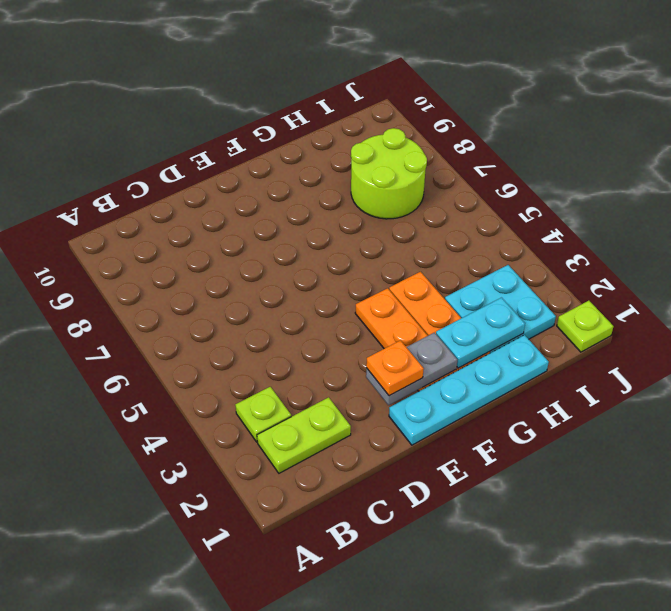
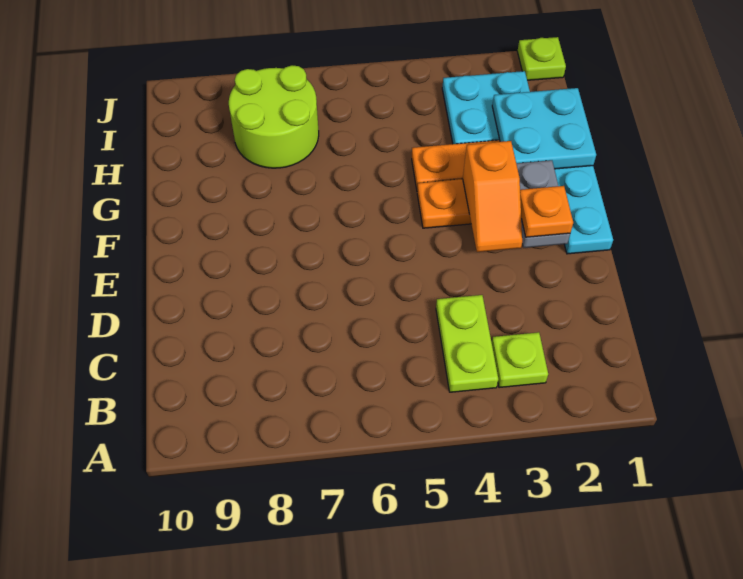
lime plate B2:C2 level 1 -> lime plate B4:C4 level 1
none -> orange slope E3:F3 level 2 top F
cyan plate G2:H2 level 2 -> cyan plate G1:H2 level 2

